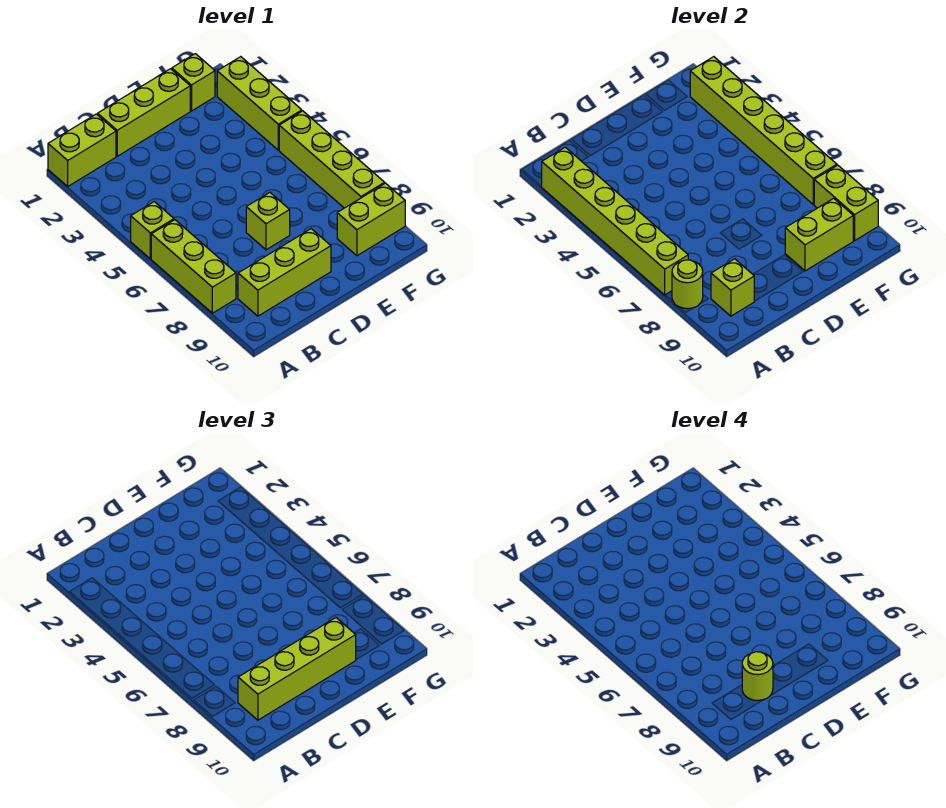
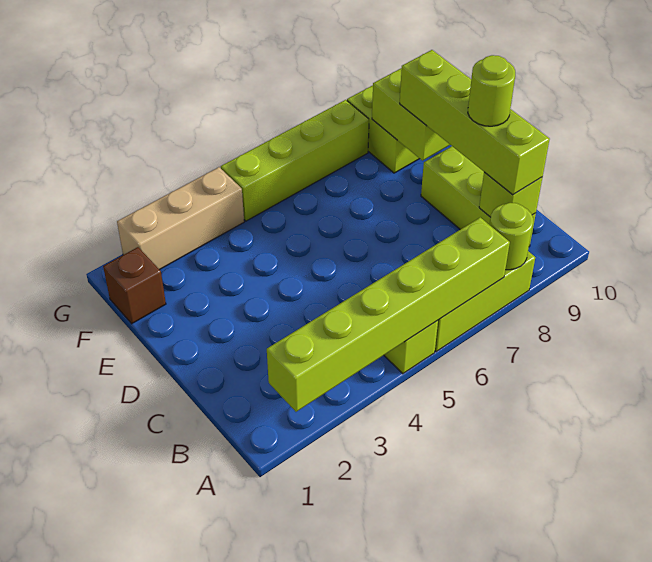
lime brick A1:B1 level 1 -> none
lime brick C1:E1 level 1 -> none
lime brick D7 level 1 -> none
lime brick F1 level 1 -> brown brick F1 level 1
lime brick G2:G4 level 1 -> tan brick G2:G4 level 1
lime brick G2:G7 level 2 -> none
lime brick G8:G9 level 2 -> none

